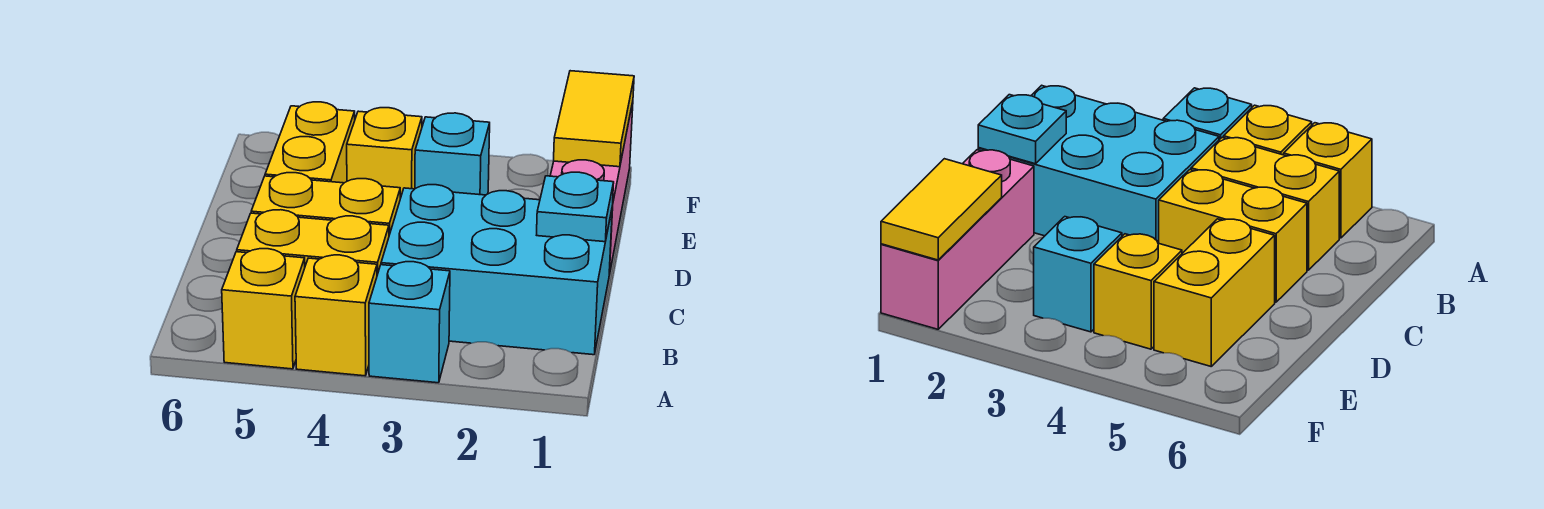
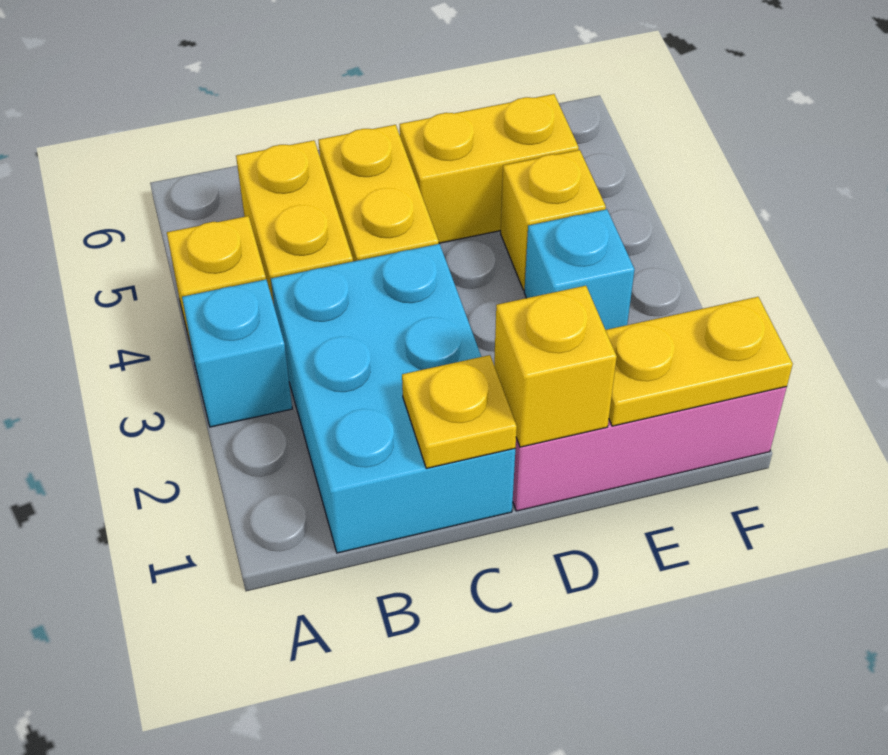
yellow brick A5 level 1 -> yellow brick D1 level 2
cyan plate C1 level 2 -> yellow plate C1 level 2
yellow tile E1:F1 level 2 -> yellow plate E1:F1 level 2

